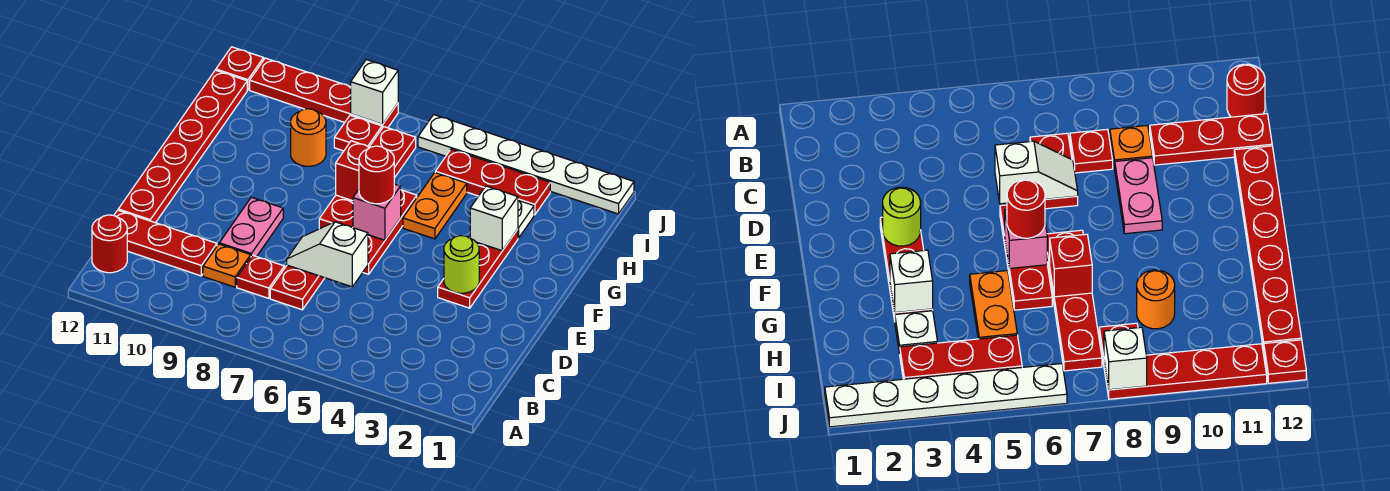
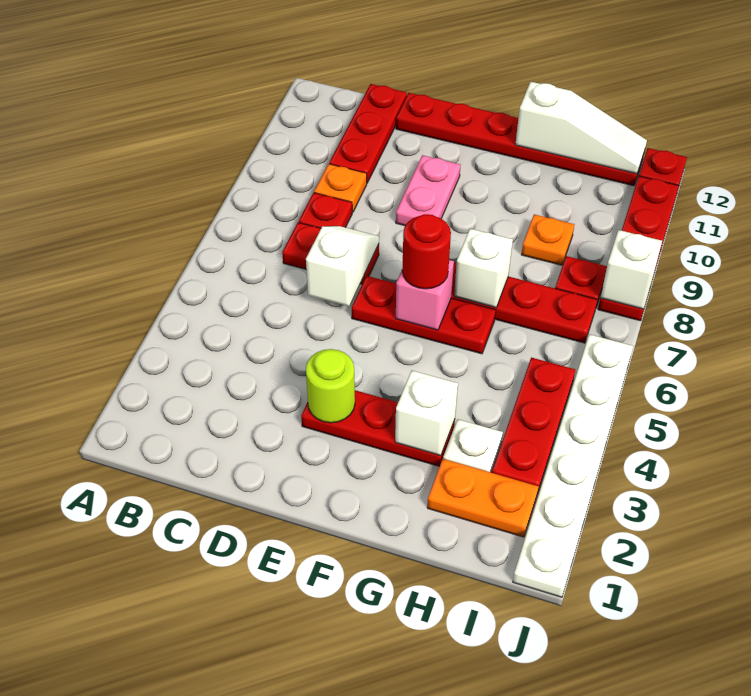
red round brick B12 level 1 -> none
pink plate D9:E9 level 1 -> pink plate E9:E10 level 1
orange plate G5:H5 level 1 -> orange plate H2:I2 level 1
red brick G7 level 2 -> white brick G7 level 2
none -> white slope G12:I12 level 2 top G
orange round brick H9 level 1 -> orange plate H9 level 1

